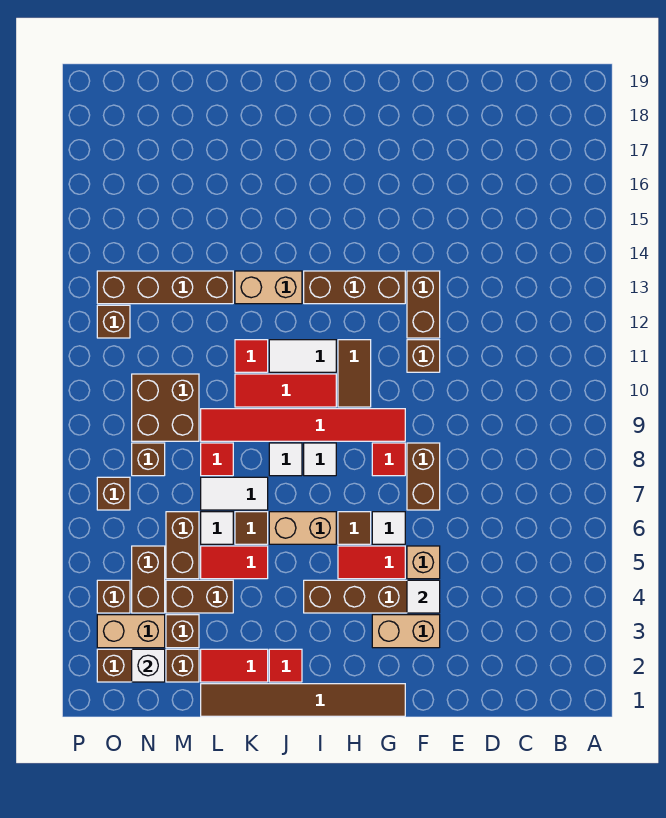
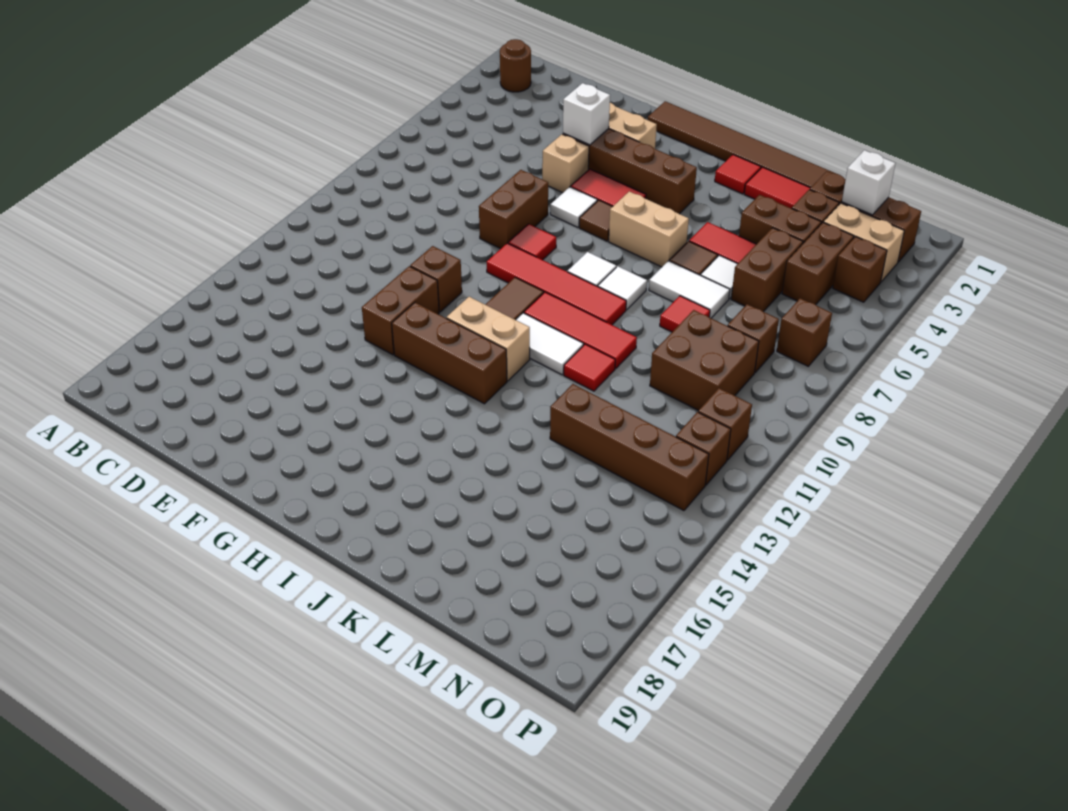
none -> brown round brick B2 level 1
white tile F4 level 2 -> white brick F4 level 2
red tile G9:L9 level 1 -> red tile G9:J9 level 1
tan brick J13:K13 level 1 -> tan brick H12:I12 level 1
none -> brown brick O11 level 1

